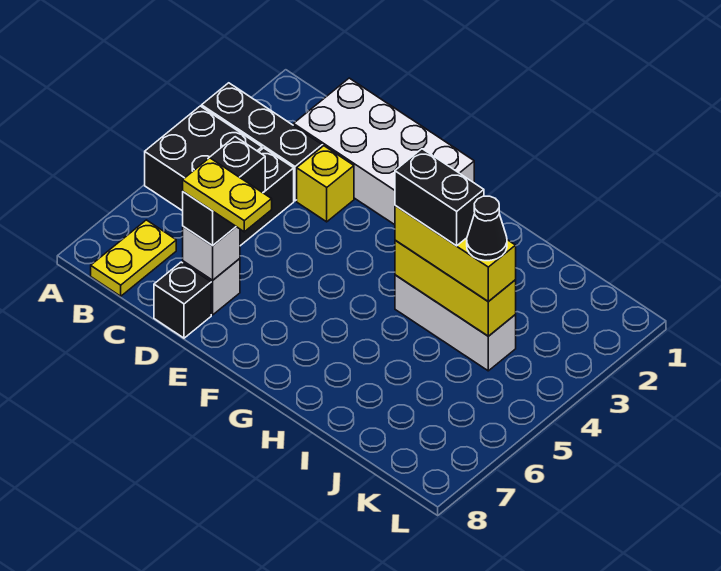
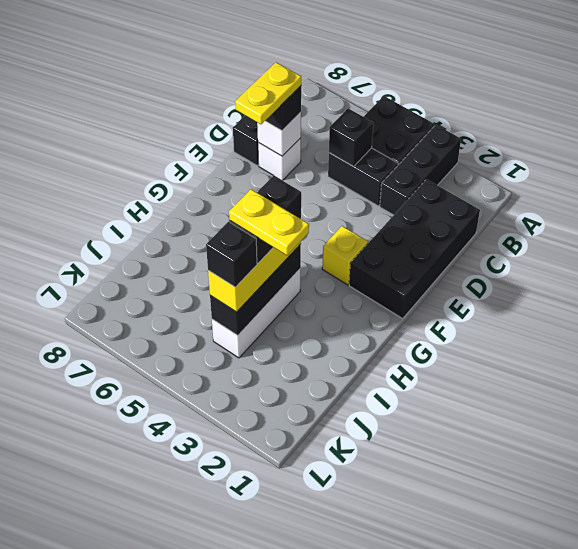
yellow plate B7:B8 level 1 -> yellow plate I3:I4 level 5
white brick C1:F2 level 1 -> black brick C1:F2 level 1
yellow brick D3 level 1 -> yellow brick F3 level 1
yellow brick H4:J4 level 2 -> black brick H4:J4 level 2
black cone J4 level 4 -> black brick J4 level 4

